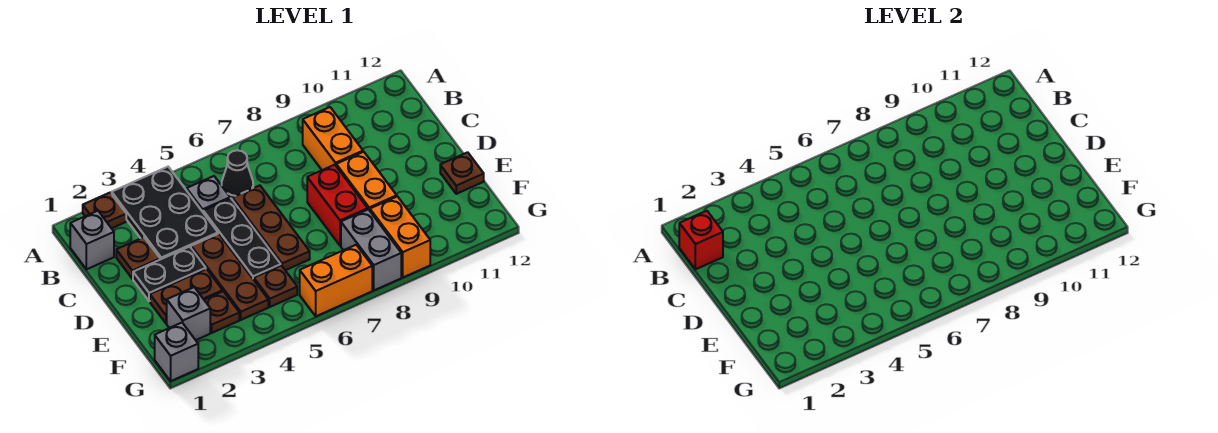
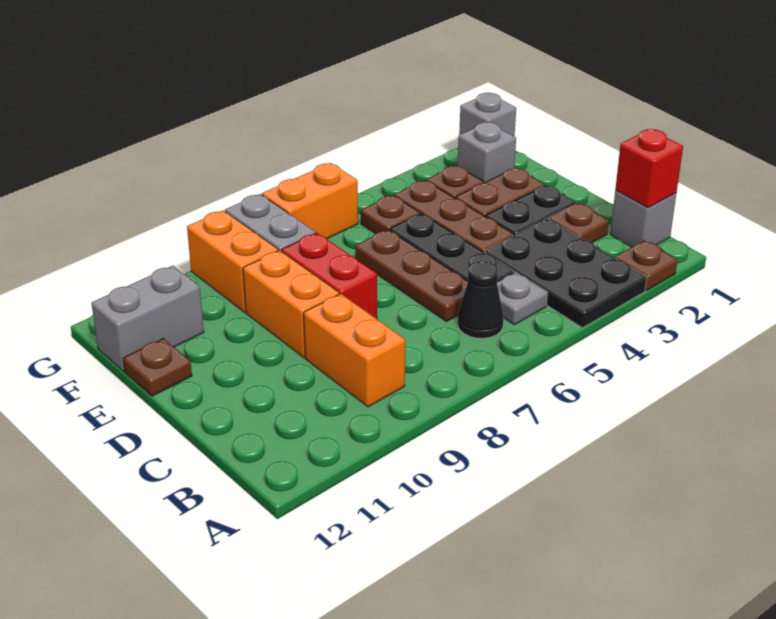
none -> grey brick F11:F12 level 1

